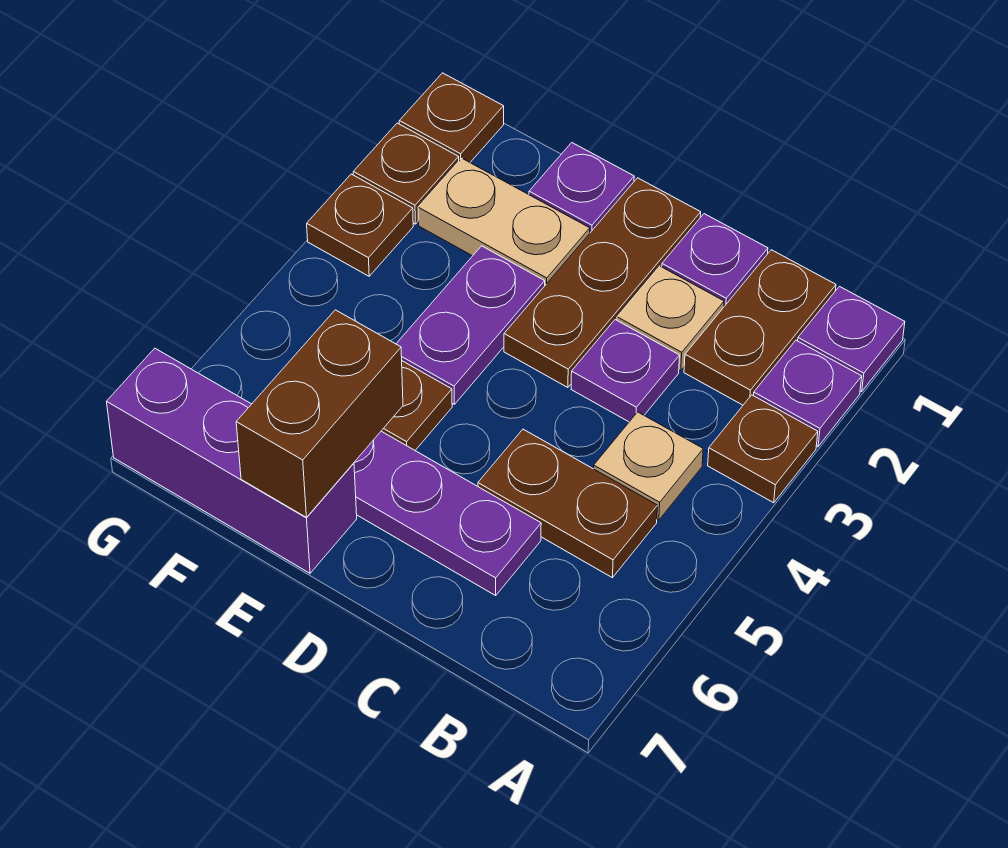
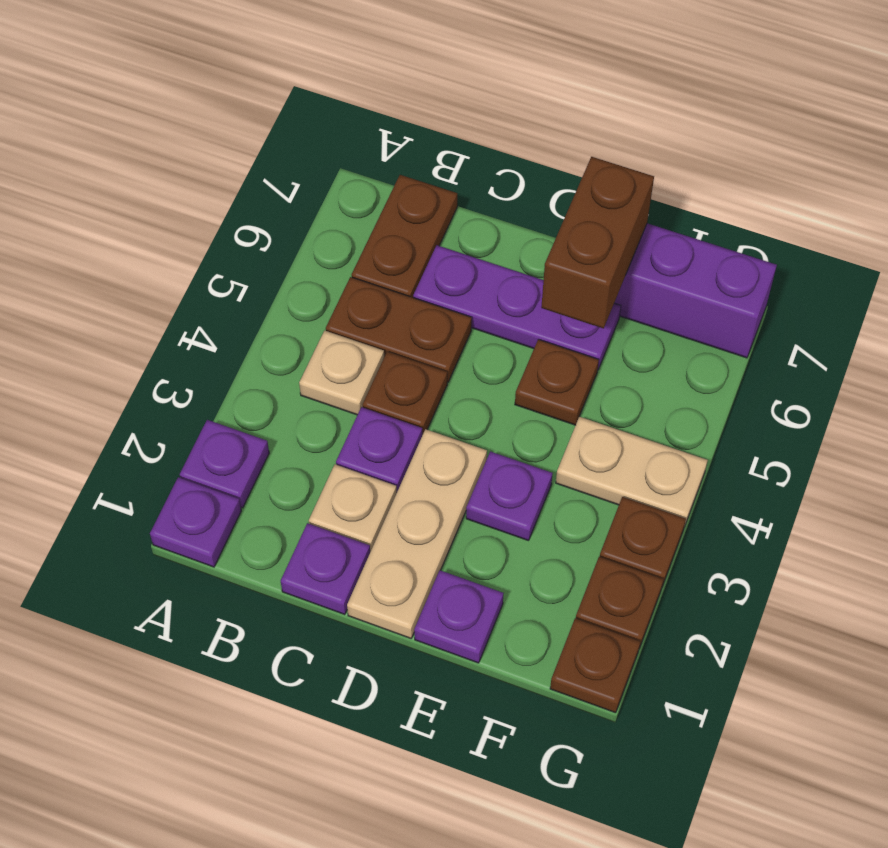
brown plate A3 level 1 -> brown plate C4 level 1
brown plate B1:B2 level 1 -> brown plate B6:B7 level 1
brown plate D1:D3 level 1 -> tan plate D1:D3 level 1
tan plate E2:F2 level 1 -> tan plate F4:G4 level 1
purple plate E3:E4 level 1 -> purple plate E3 level 1

